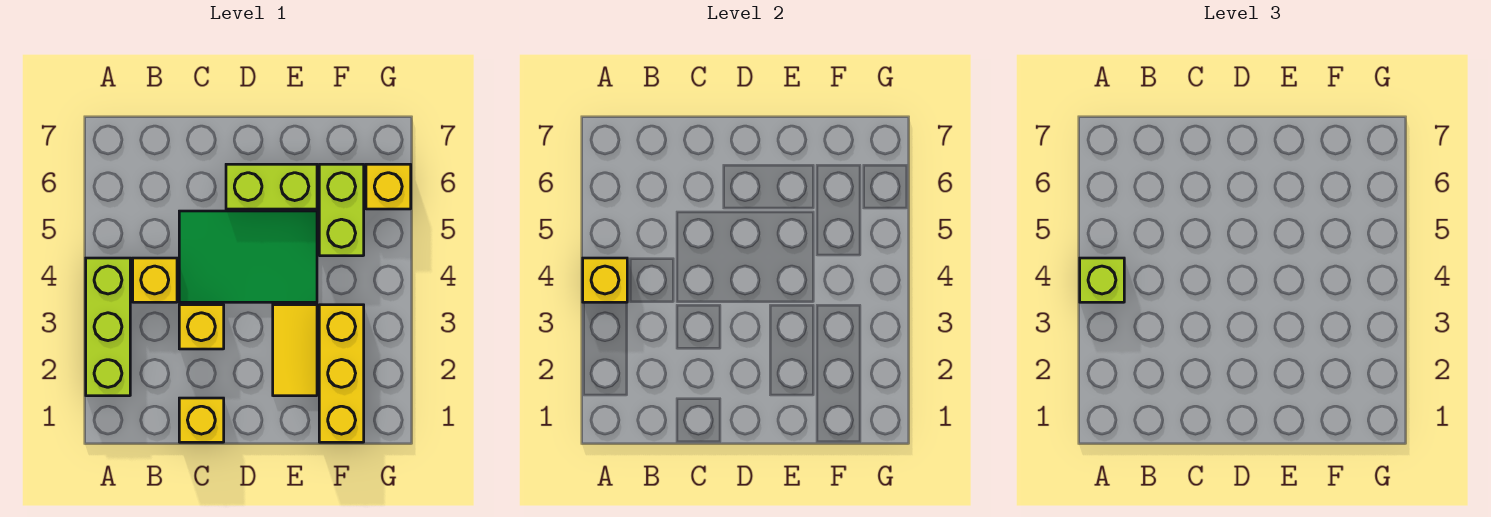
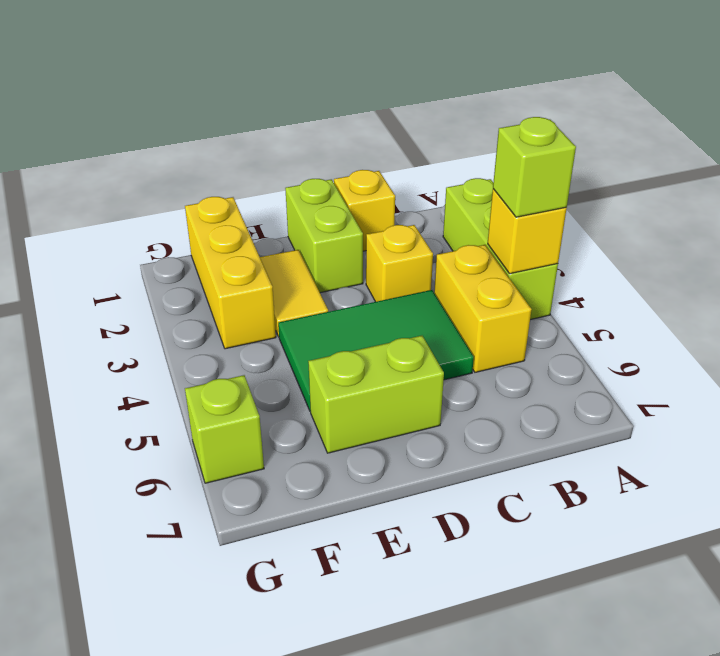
yellow brick B4 level 1 -> yellow brick B4:B5 level 1
lime brick F5:F6 level 1 -> lime brick D1:D2 level 1
yellow brick G6 level 1 -> lime brick G6 level 1

